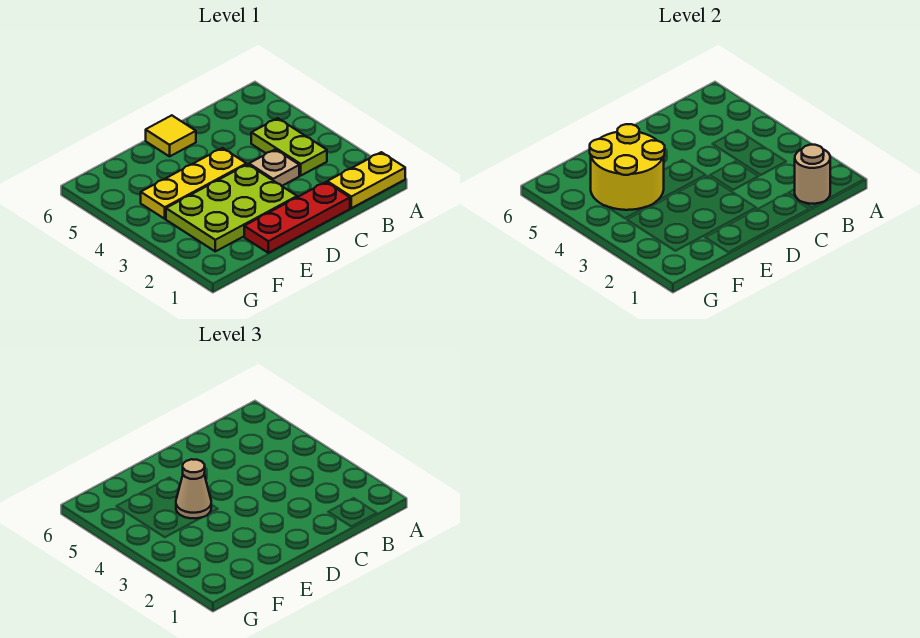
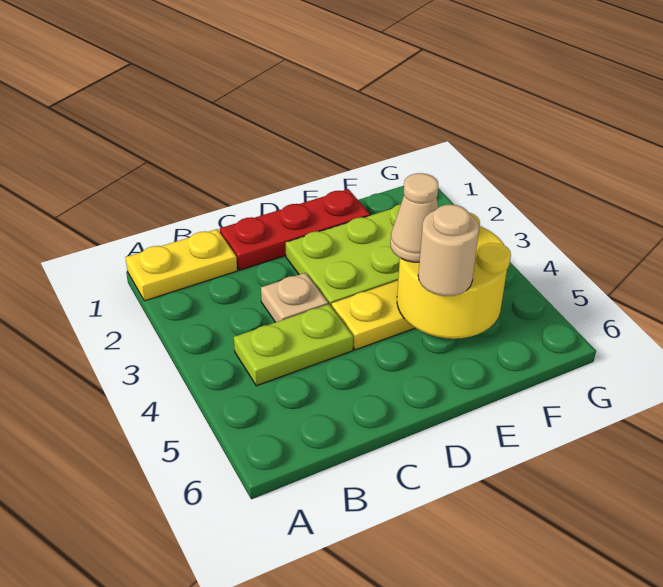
tan round brick B1 level 2 -> tan round brick E5 level 3
lime plate B3:B4 level 1 -> lime plate B4:C4 level 1
yellow tile D6 level 1 -> none

